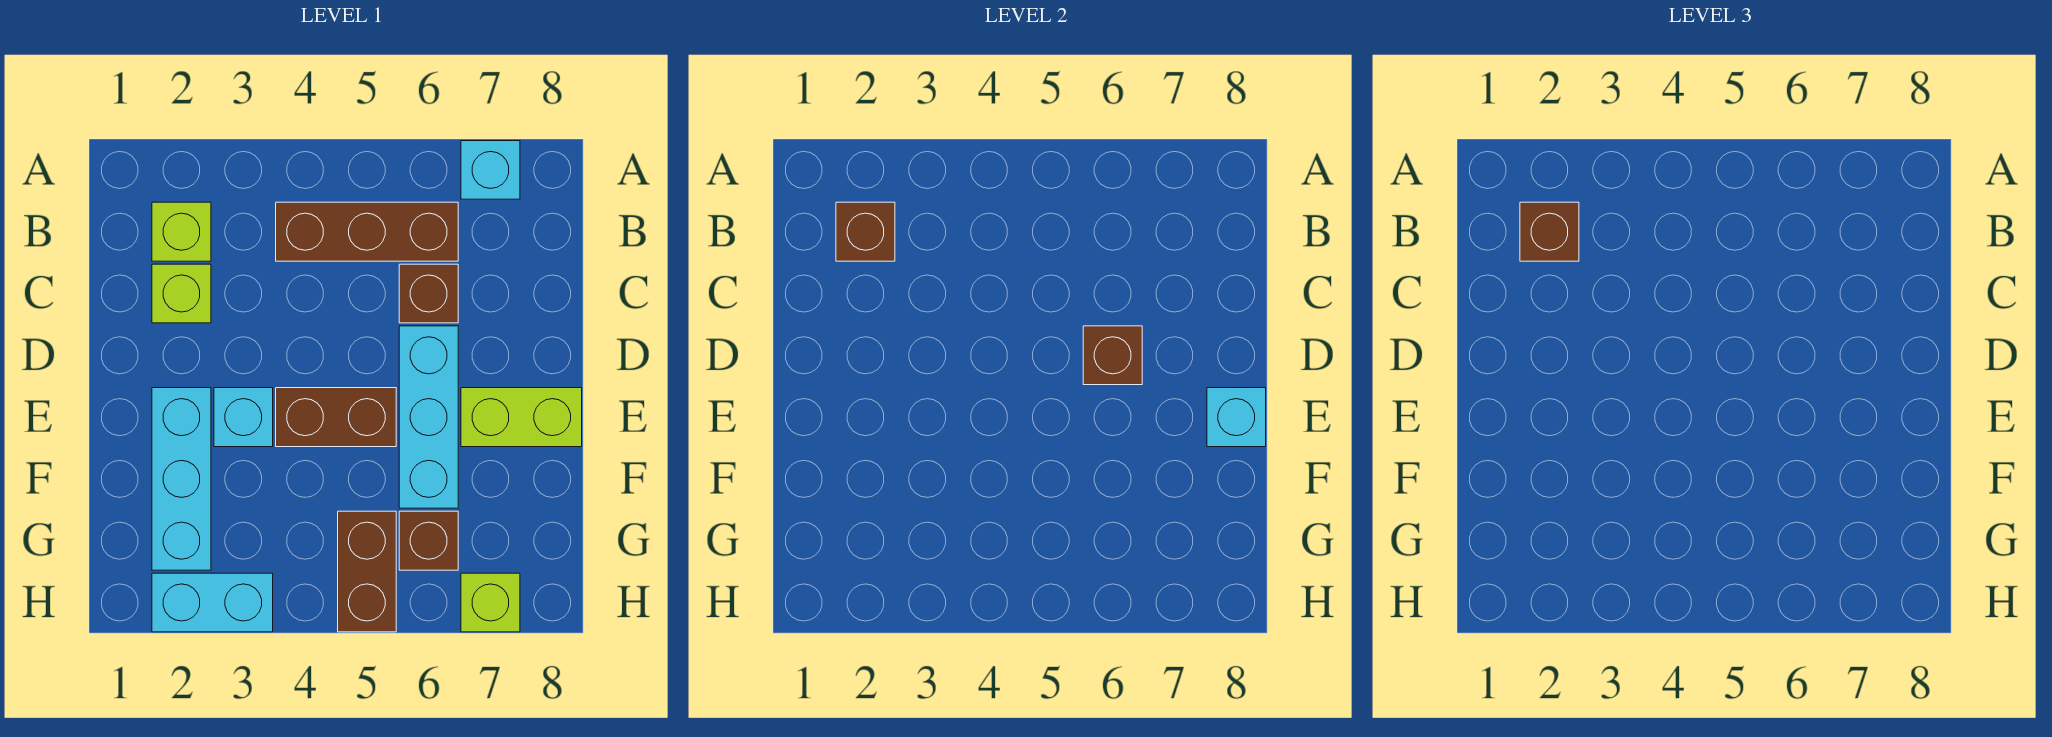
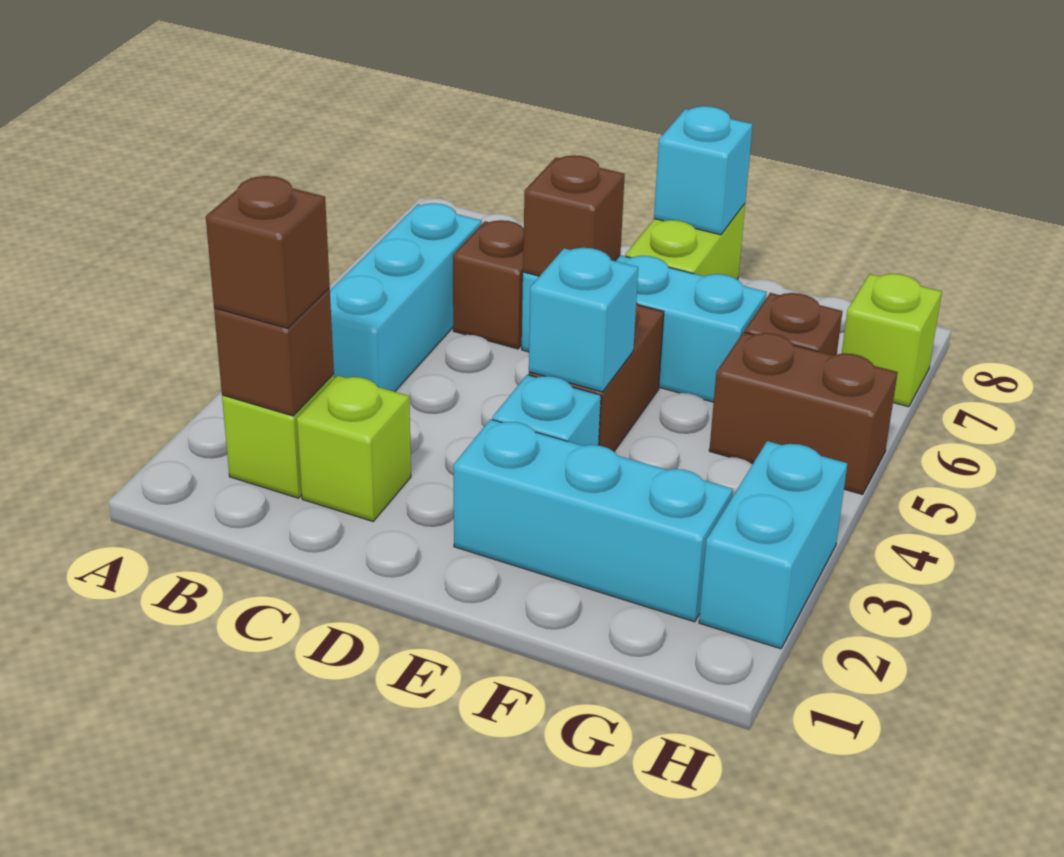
cyan brick A7 level 1 -> cyan brick E4 level 2
brown brick B4:B6 level 1 -> cyan brick B4:B6 level 1

